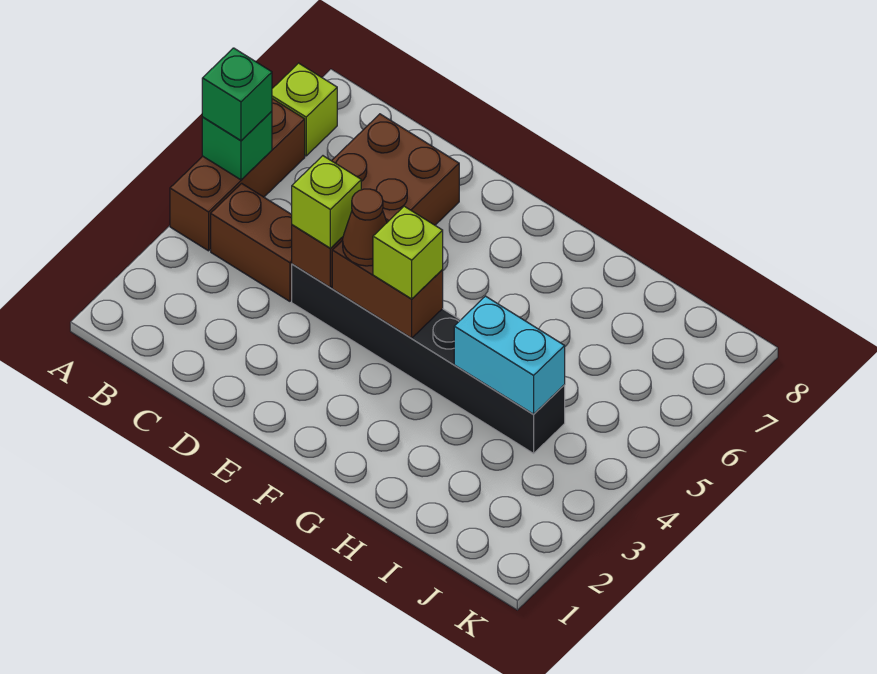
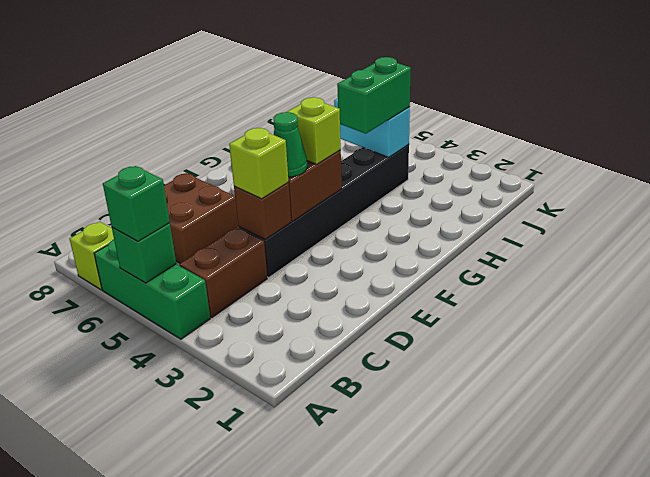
brown brick A4:A6 level 1 -> green brick A4:A6 level 1
brown cone E4 level 3 -> green cone E4 level 3
cyan brick H4:I4 level 2 -> cyan brick I4:I5 level 2
none -> green brick H4:I4 level 3

